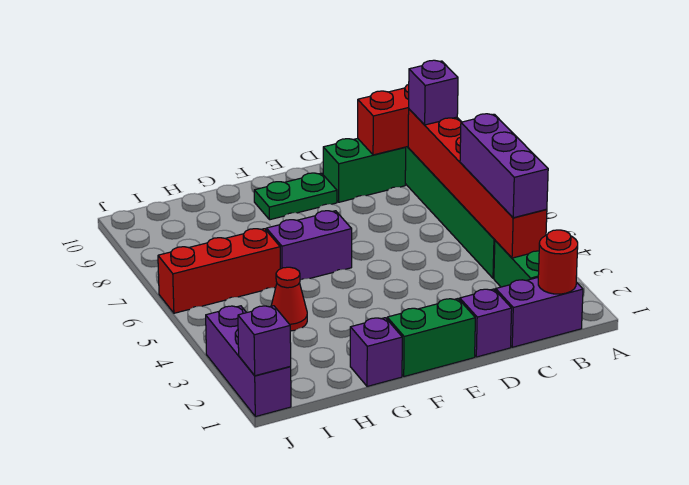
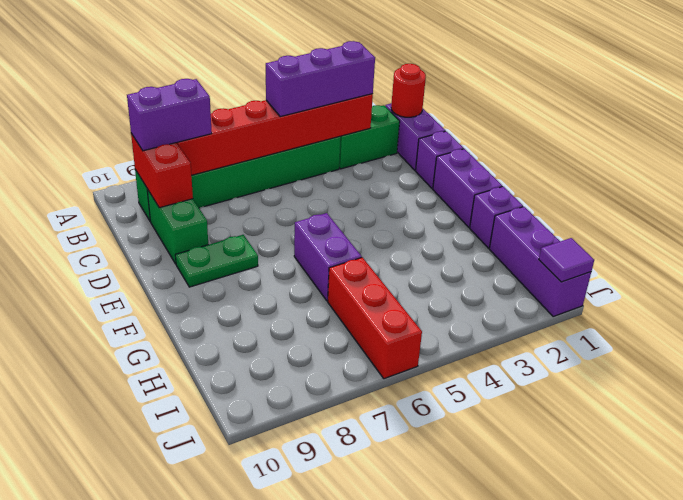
purple brick B8 level 3 -> purple brick B8:B9 level 3
green brick E1:F1 level 1 -> purple brick E1:F1 level 1
green plate E9:F9 level 1 -> green plate E8:E9 level 1
red cone H4 level 1 -> none
purple brick J1:J3 level 1 -> purple brick H1:J1 level 1
purple brick J1 level 2 -> purple tile J1 level 2

